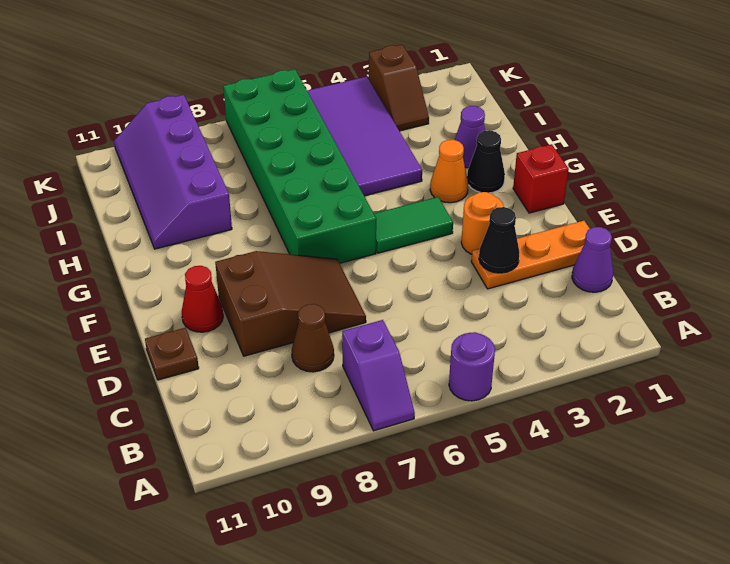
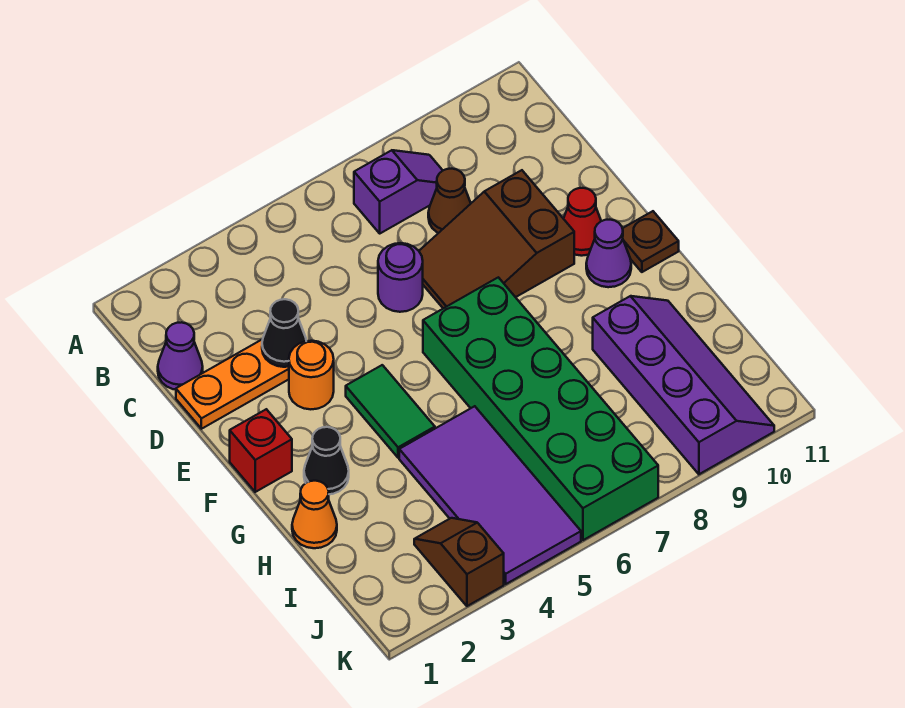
purple round brick A5 level 1 -> purple round brick D6 level 1
purple slope A7:B7 level 1 top B -> purple slope B7:B8 level 1 top 7
brown plate D11 level 1 -> brown plate F11 level 1
green tile F4:F5 level 1 -> green tile F4:G4 level 1
orange cone G3 level 1 -> orange cone H1 level 1
purple cone H2 level 1 -> purple cone F10 level 1

